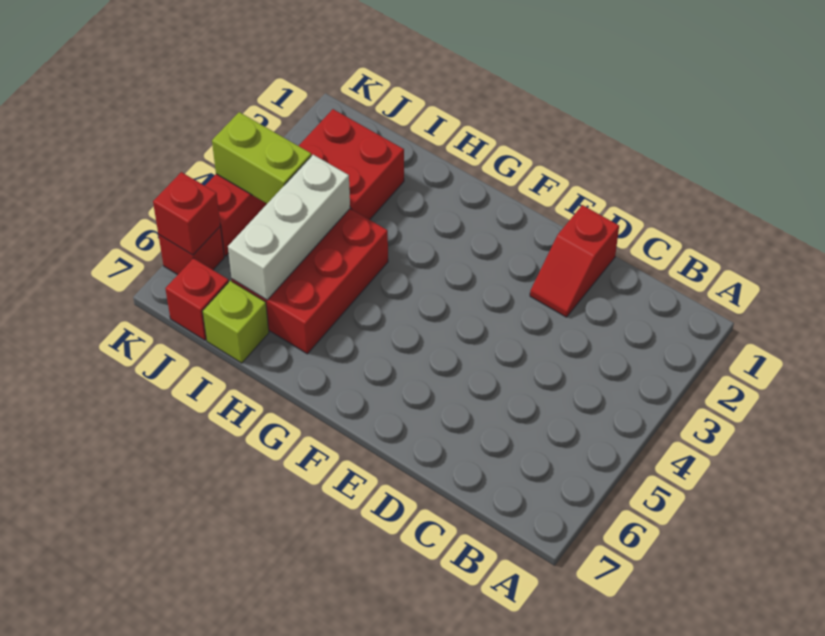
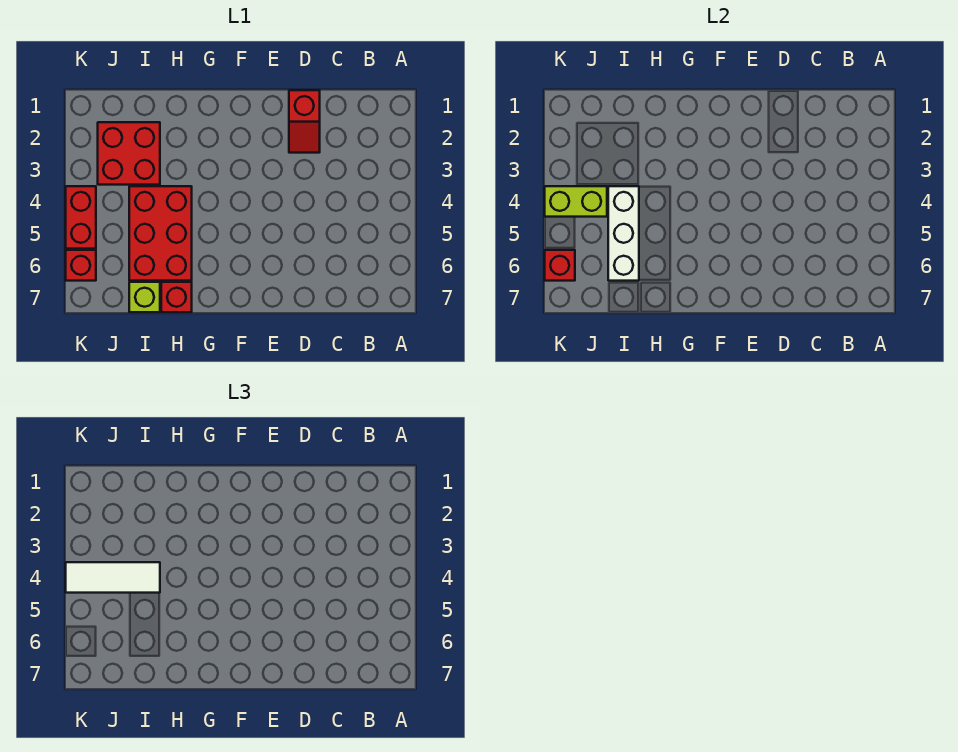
none -> white tile I4:K4 level 3
red brick J7 level 1 -> red brick H7 level 1

